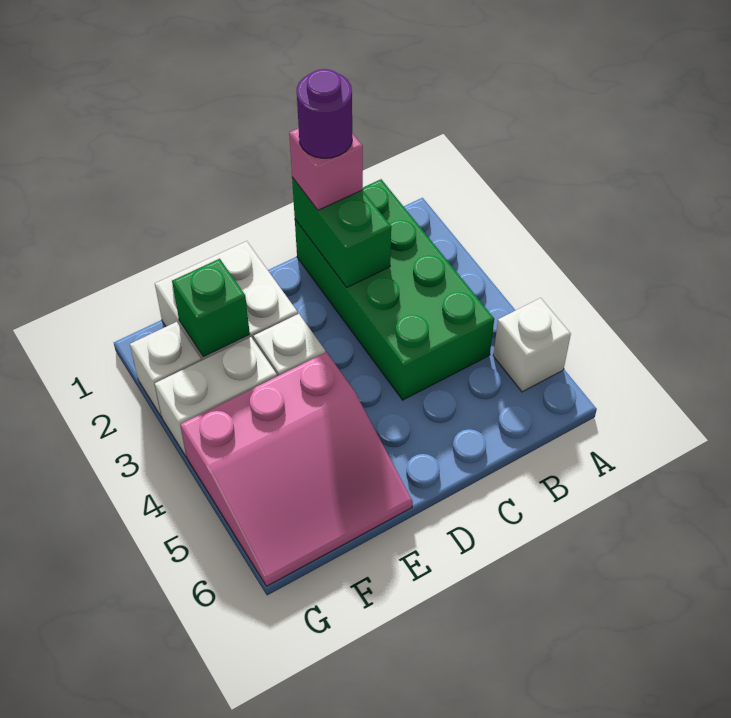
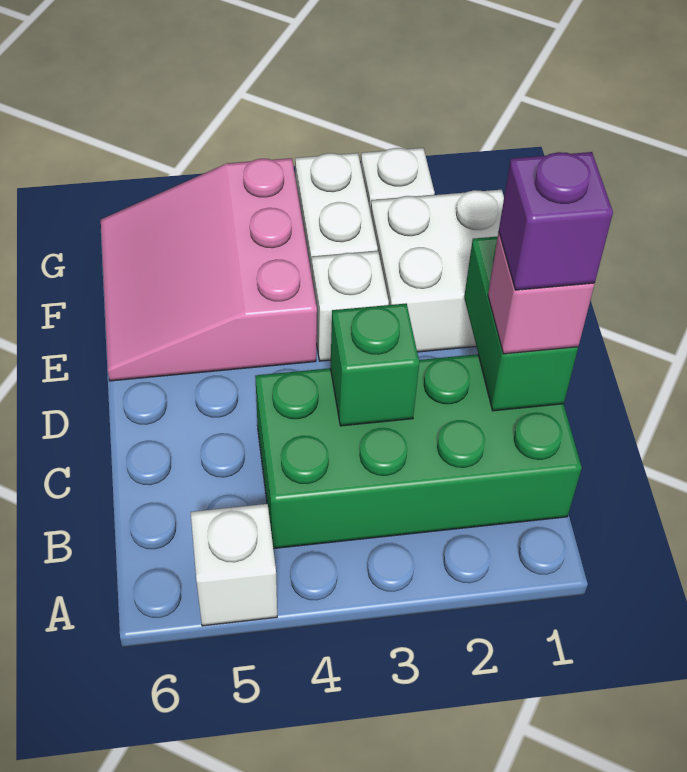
green brick C1:C2 level 2 -> green brick C1:D1 level 2
purple round brick C1 level 4 -> purple brick C1 level 4
green brick F2 level 2 -> green brick C3 level 2

